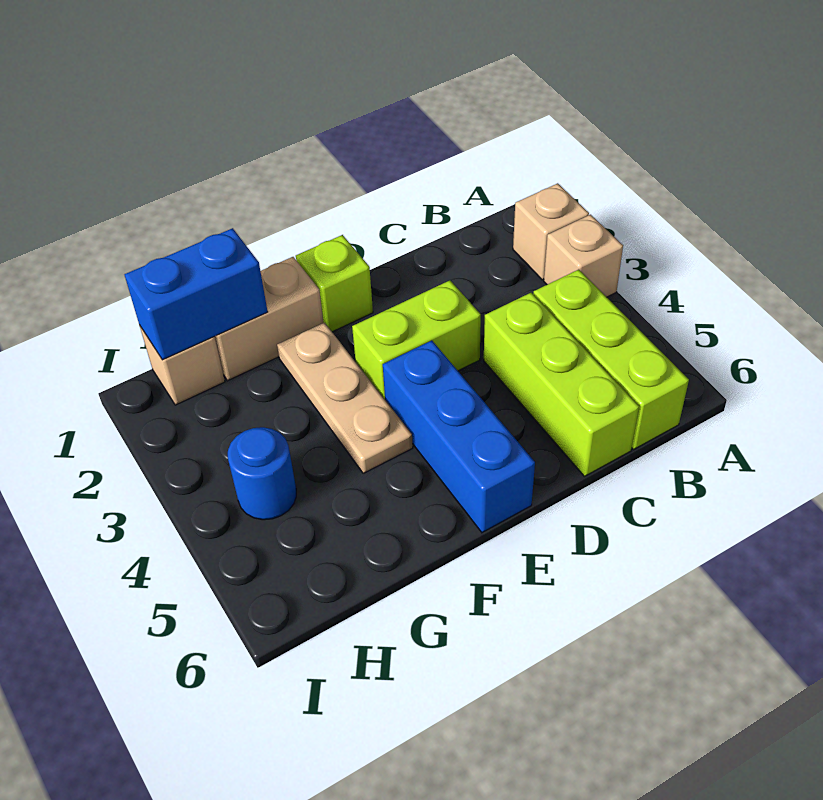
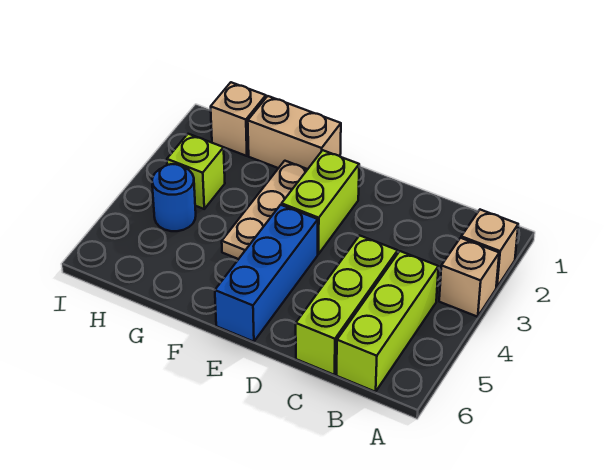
lime brick D3:E3 level 1 -> lime brick E2:E3 level 1
lime brick E1 level 1 -> lime brick H3 level 1
blue brick G1:H1 level 2 -> none

